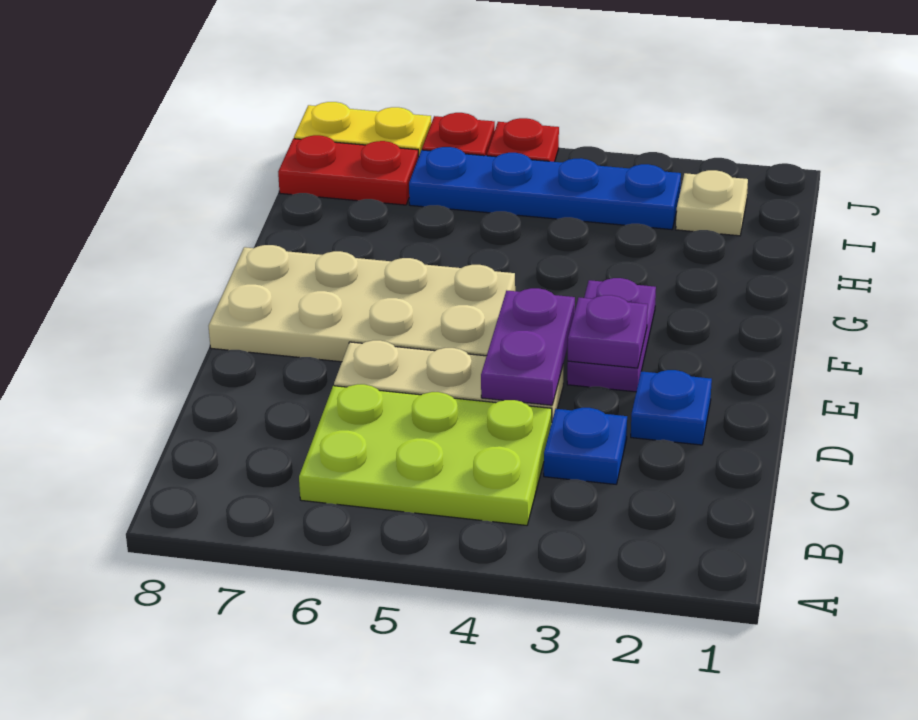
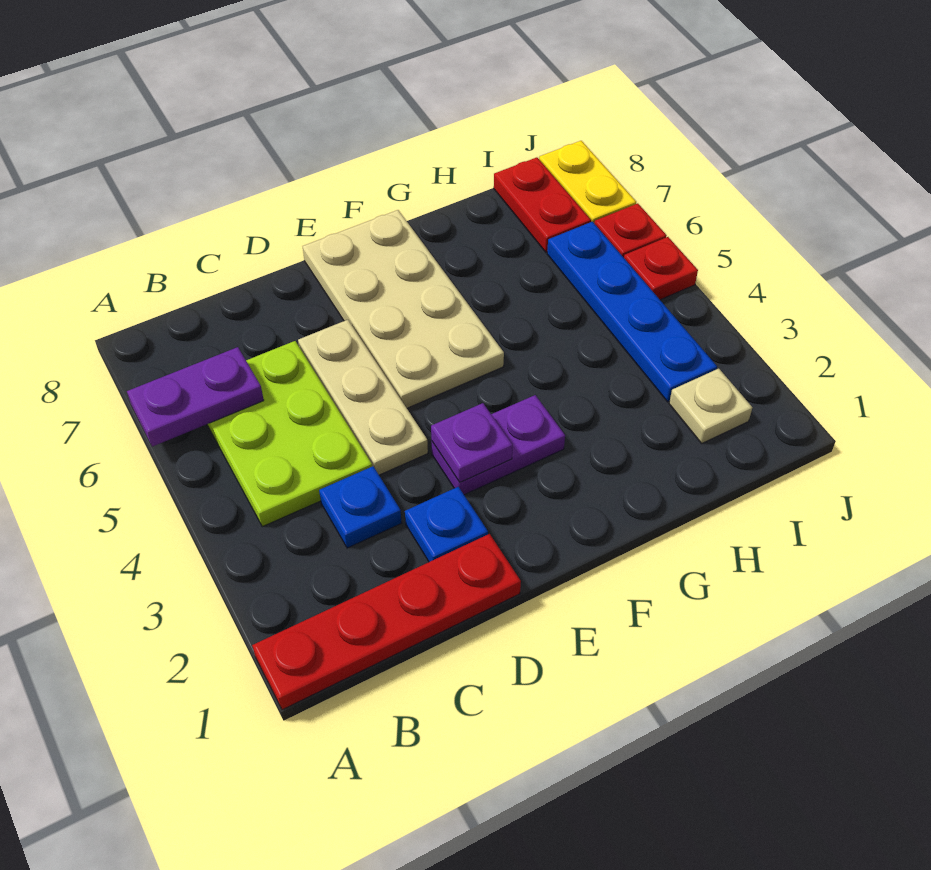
none -> red plate A1:D1 level 1
purple plate D4:E4 level 2 -> purple plate A6:B6 level 2

